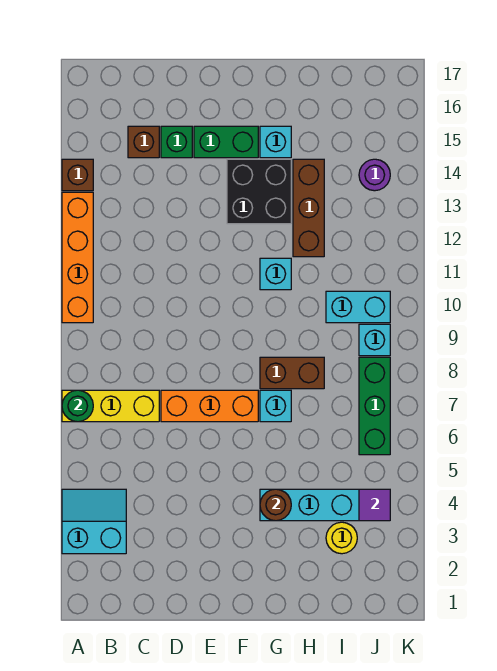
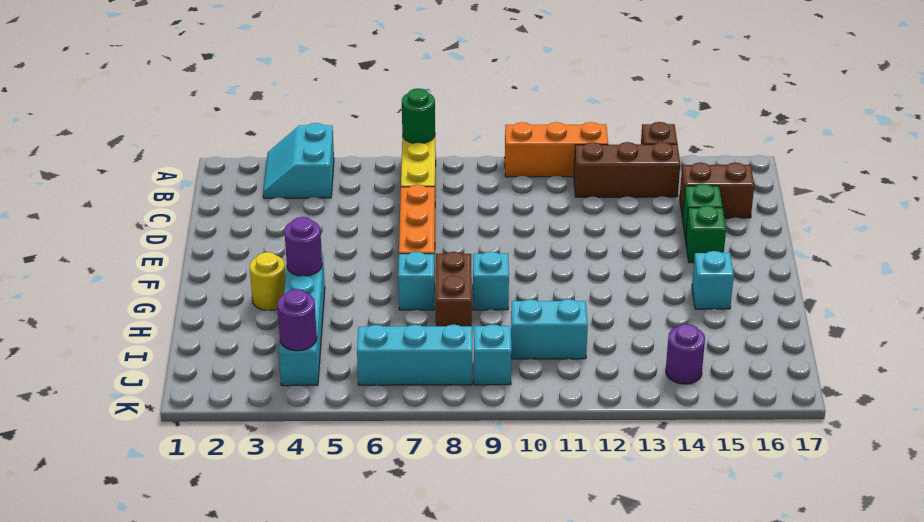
cyan slope A3:B4 level 1 top 3 -> cyan slope A3:B4 level 1 top 4
orange brick A10:A13 level 1 -> orange brick A10:A12 level 1
brown brick C15 level 1 -> brown brick C15:C16 level 1
green brick E15:F15 level 1 -> green brick E15 level 1
black brick F13:G14 level 1 -> none
brown round brick G4 level 2 -> purple round brick G4 level 2
cyan brick G11 level 1 -> cyan brick G9 level 1
brown brick H12:H14 level 1 -> brown brick B12:B14 level 1
yellow round brick I3 level 1 -> yellow round brick G3 level 1
cyan brick I10:J10 level 1 -> cyan brick I10:I11 level 1
purple tile J4 level 2 -> purple round brick J4 level 2
green brick J6:J8 level 1 -> cyan brick J6:J8 level 1

